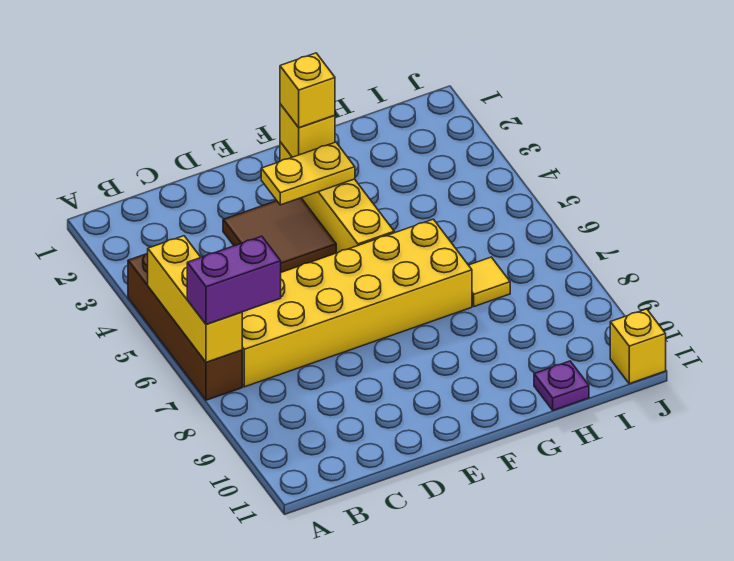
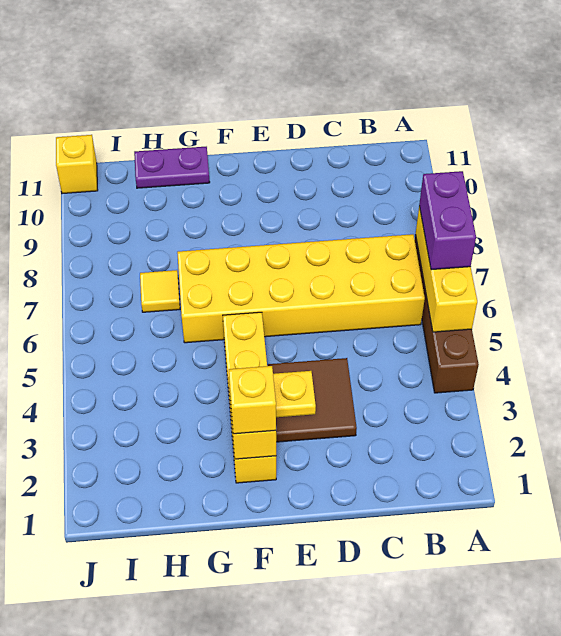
purple brick A7:B7 level 3 -> purple brick A6:A7 level 3
purple plate H11 level 1 -> purple plate G11:H11 level 1

